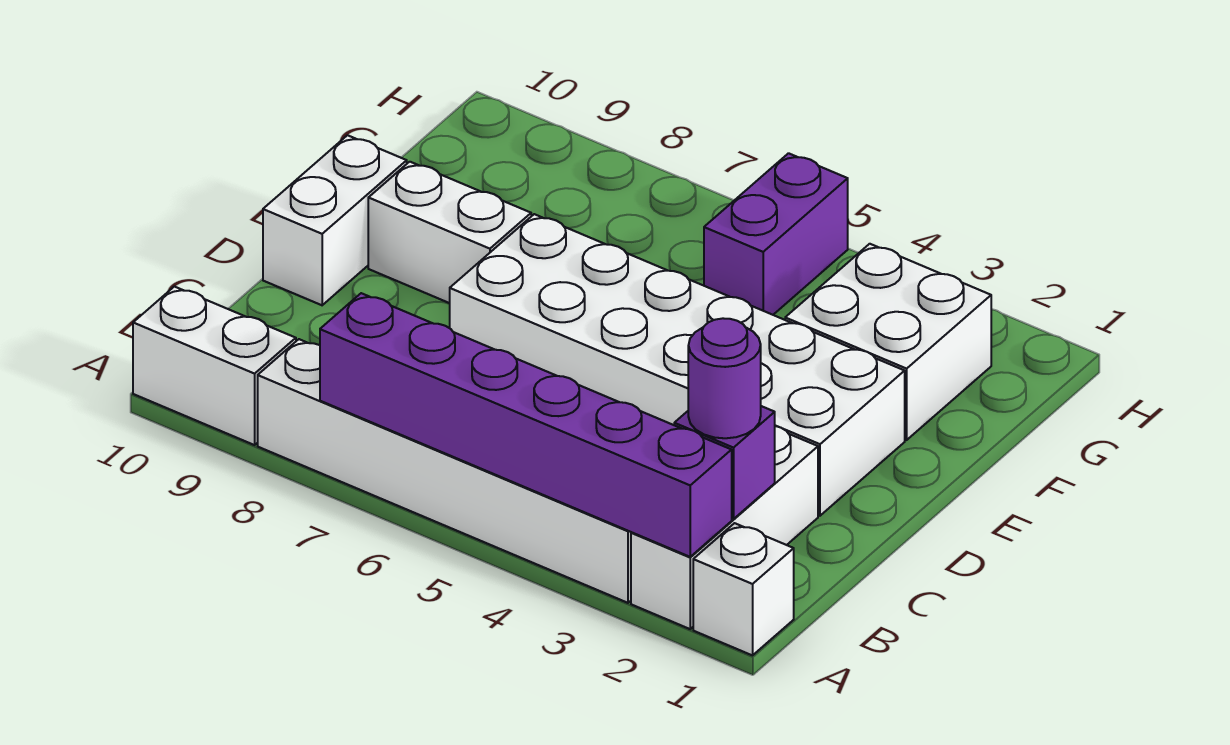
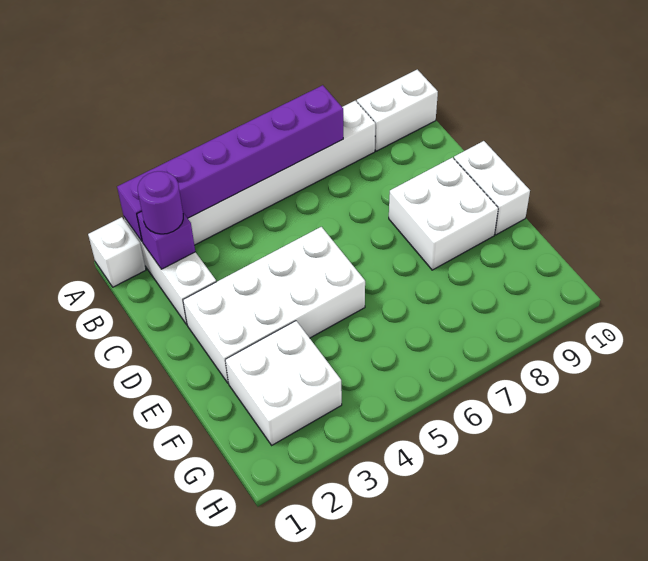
white brick D2:E7 level 1 -> white brick D2:E5 level 1
white brick E8:E9 level 1 -> white brick D8:E9 level 1
purple brick G5:H5 level 1 -> none

